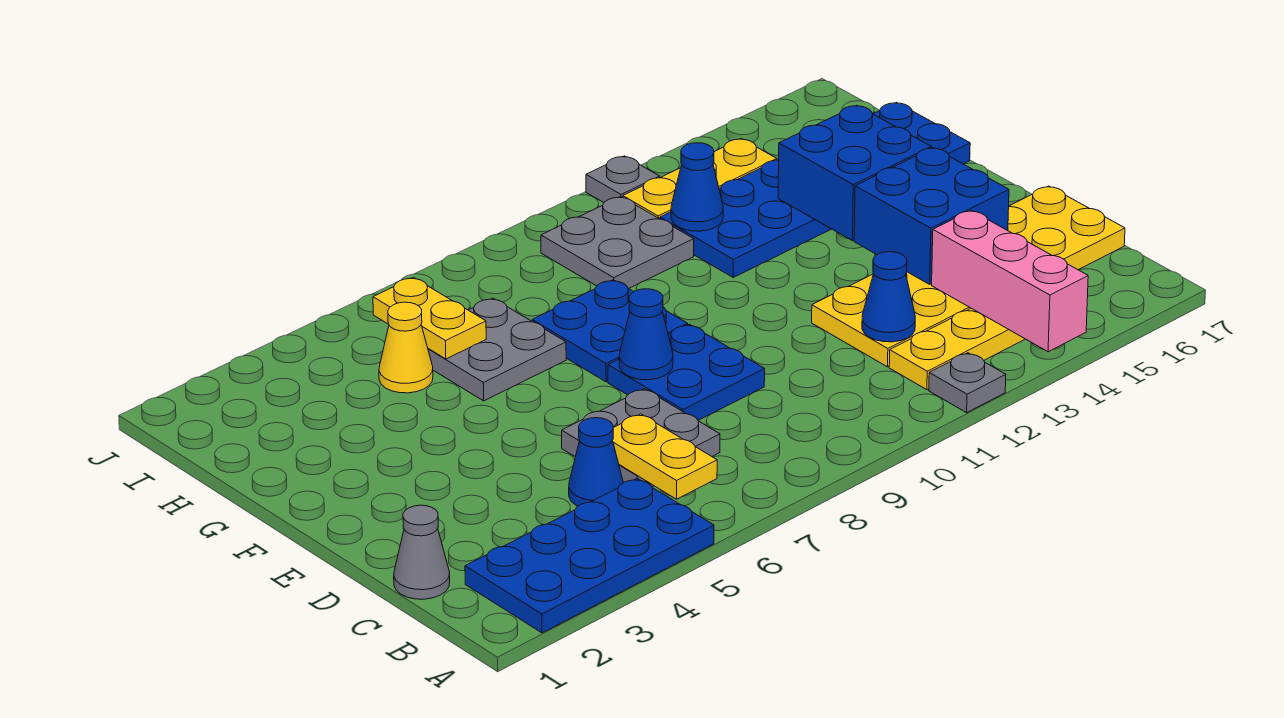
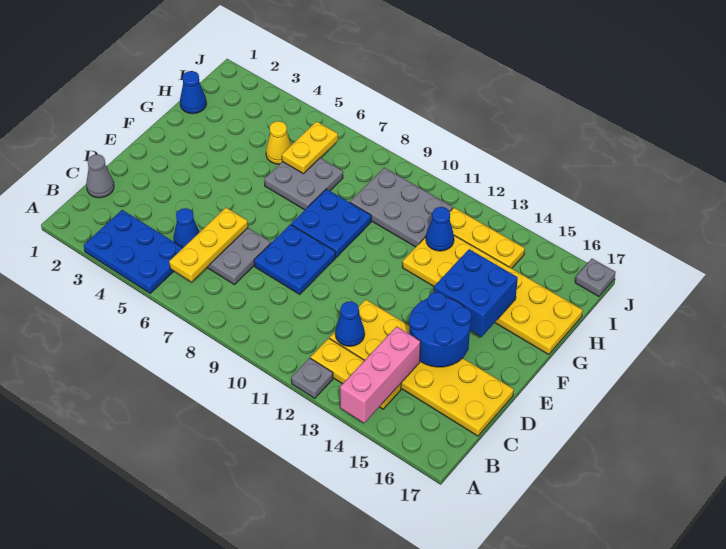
blue plate A2:B5 level 1 -> blue plate A3:B5 level 1
yellow plate B6:C6 level 2 -> yellow plate B6:D6 level 2
blue brick D14:E15 level 2 -> blue round brick D14:E15 level 2
blue cone E8 level 2 -> blue cone H1 level 1
blue plate G12:H17 level 1 -> yellow plate G12:H17 level 1
grey plate H10:I11 level 1 -> grey plate H9:I11 level 1
grey plate J12 level 1 -> grey plate J17 level 1

